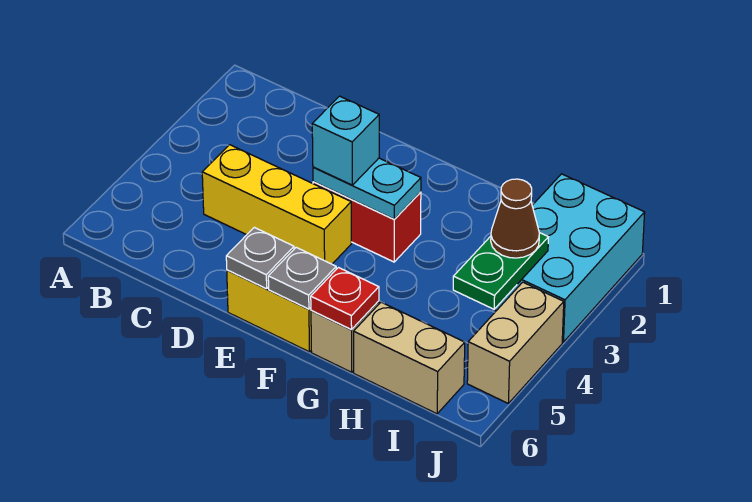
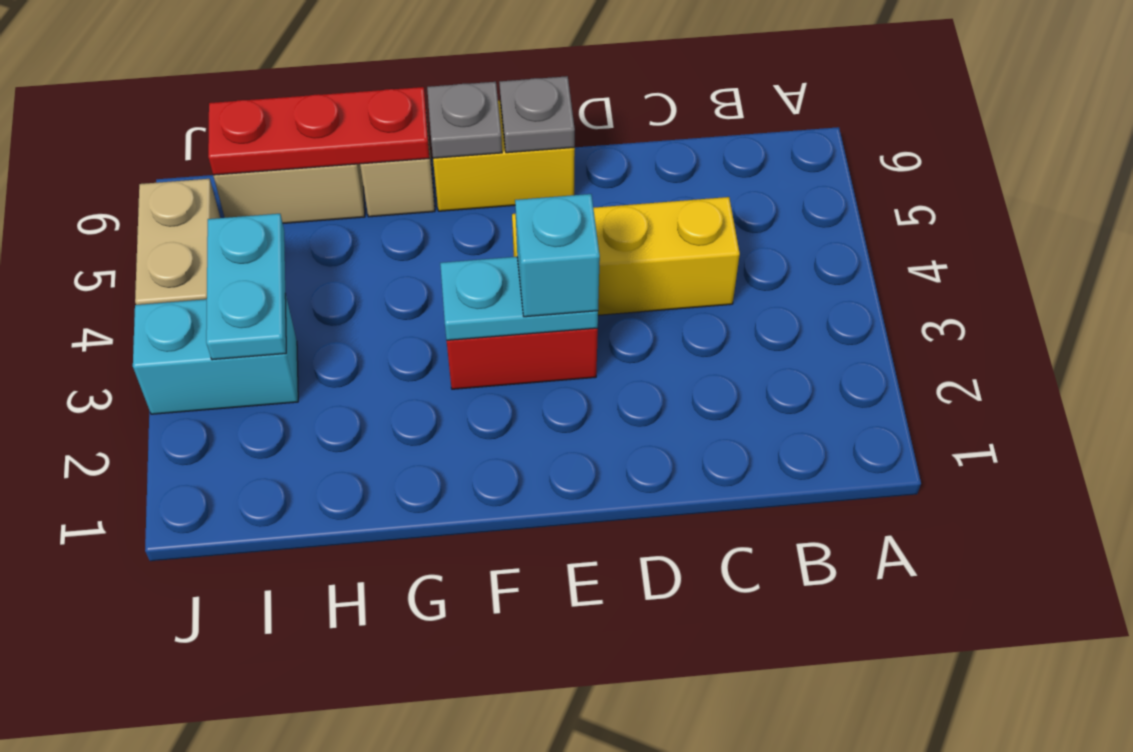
red plate G6 level 2 -> red plate G6:I6 level 2
cyan brick I1:J3 level 1 -> cyan brick I3:J3 level 1
green plate I3:I4 level 2 -> cyan plate I3:I4 level 2
brown cone I3 level 3 -> none

